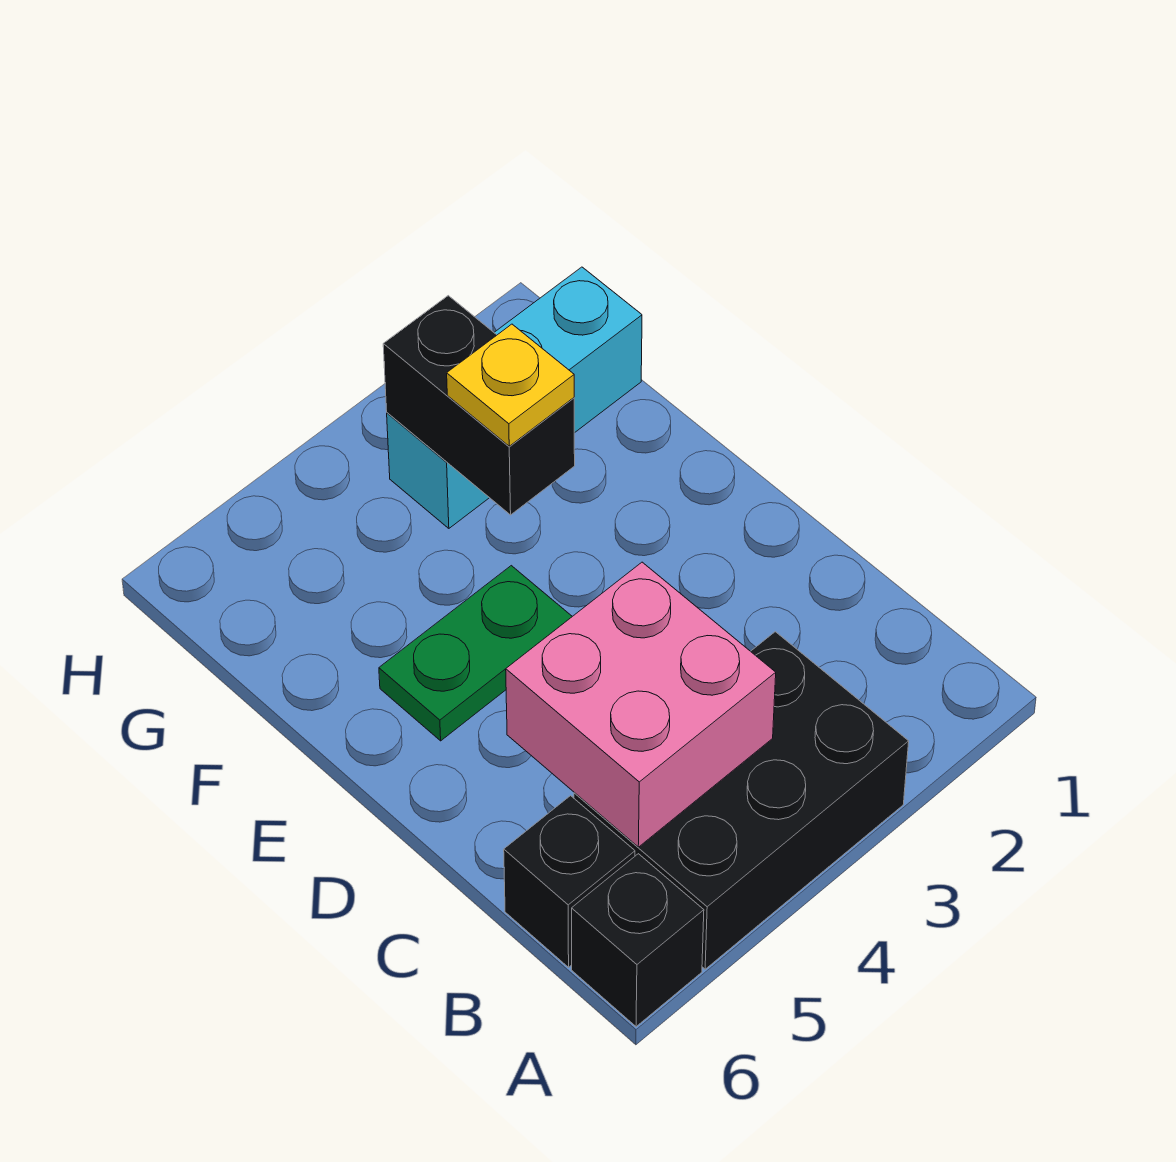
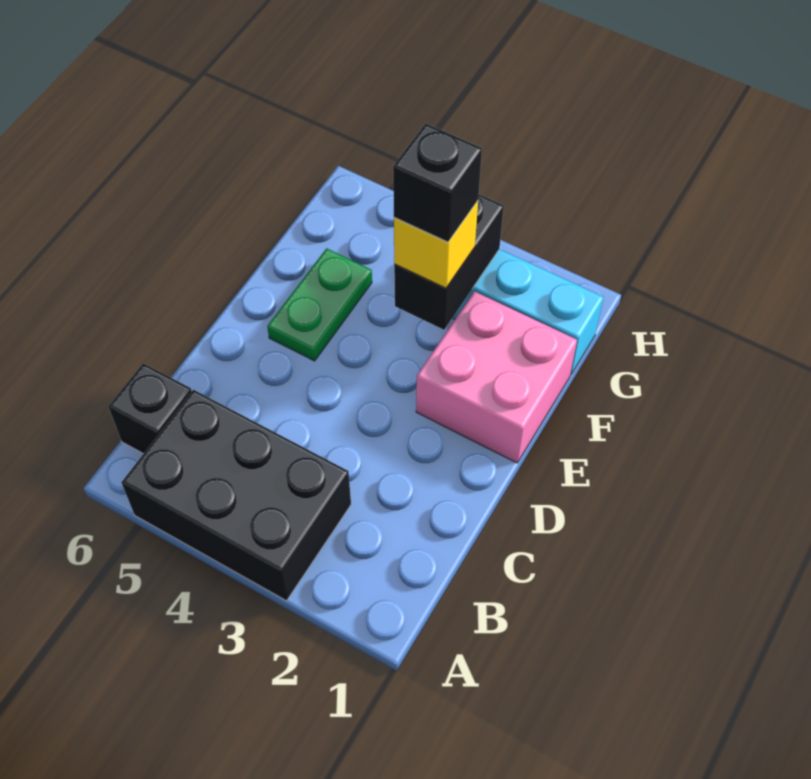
black brick A6 level 1 -> black brick F3 level 4
pink brick B4:C5 level 2 -> pink brick E1:F2 level 1
green plate E4:E5 level 1 -> green plate E5:F5 level 1
yellow plate F3 level 3 -> yellow brick F3 level 3

